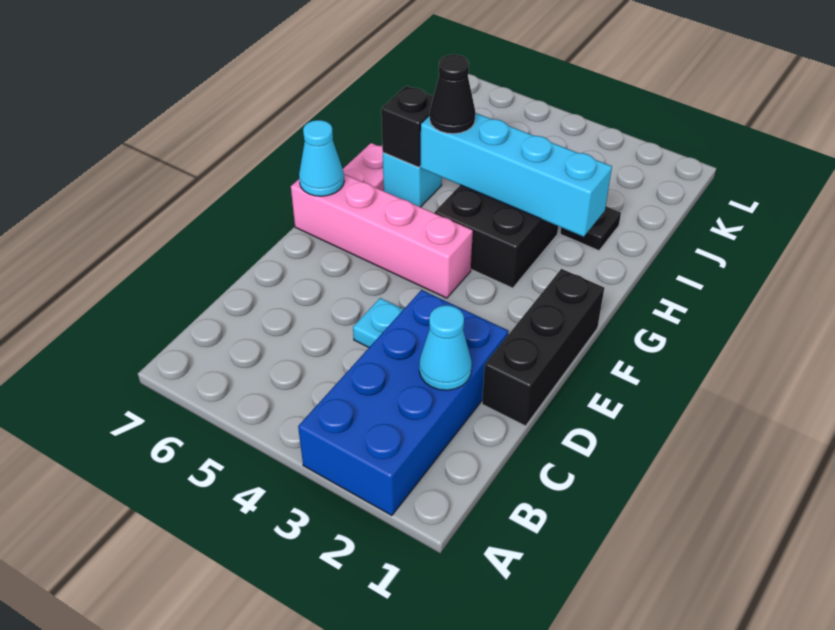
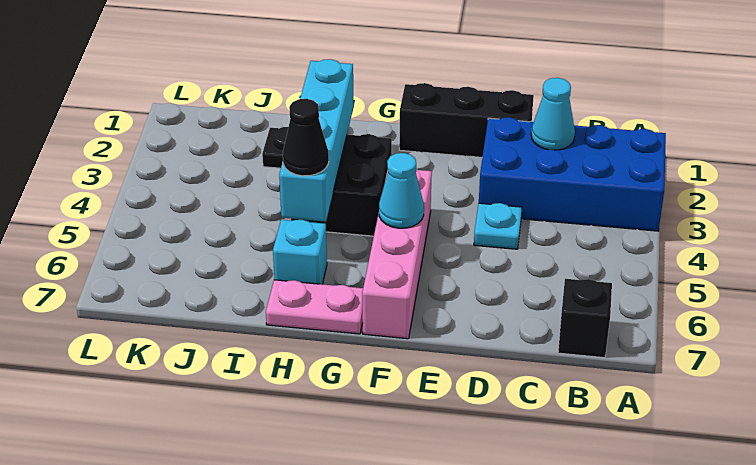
cyan cone F7 level 2 -> cyan cone F5 level 2
black brick H6 level 2 -> black brick B7 level 1

